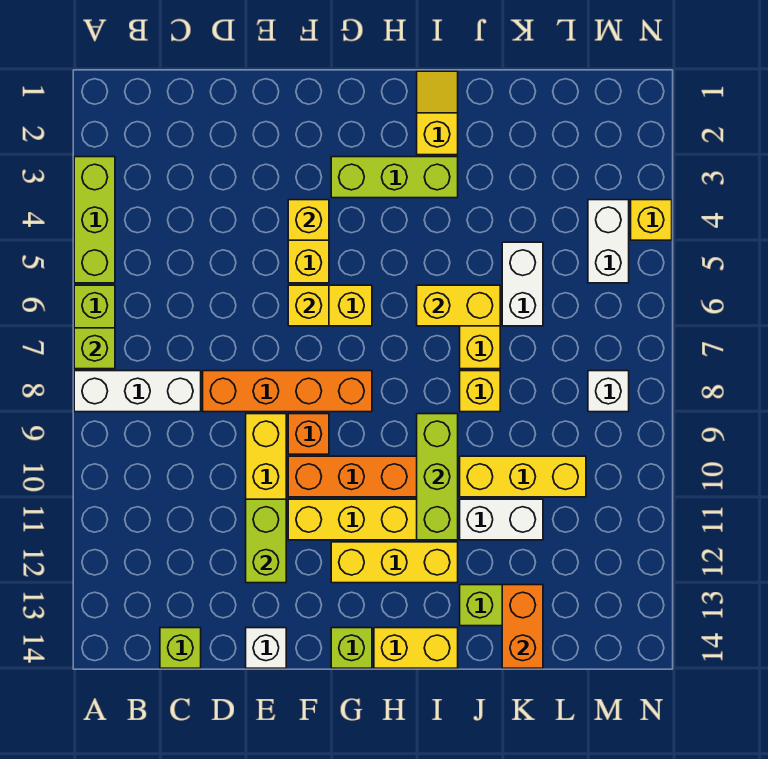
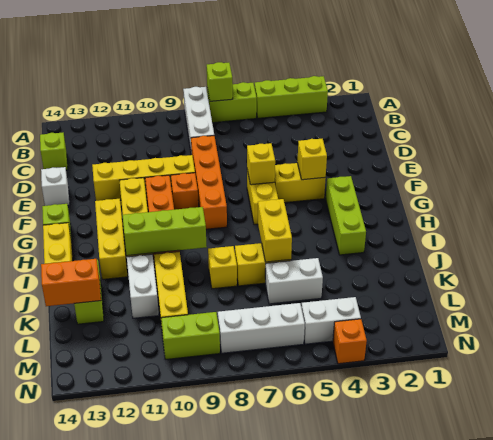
lime brick E11:E12 level 2 -> lime brick M9:M10 level 1
yellow slope I1:I2 level 1 top 2 -> none
white brick M8 level 1 -> white brick M6:M8 level 1
yellow brick N4 level 1 -> orange brick N4 level 1

